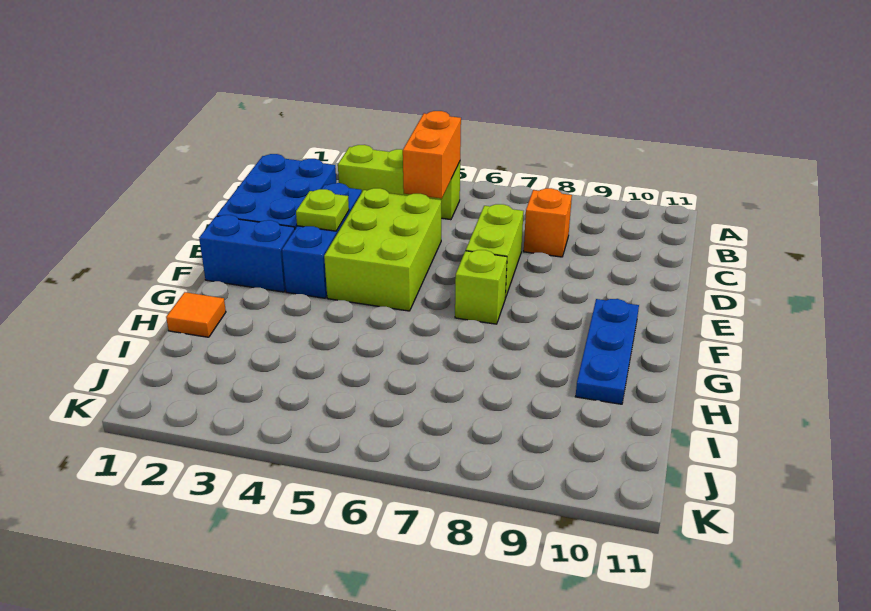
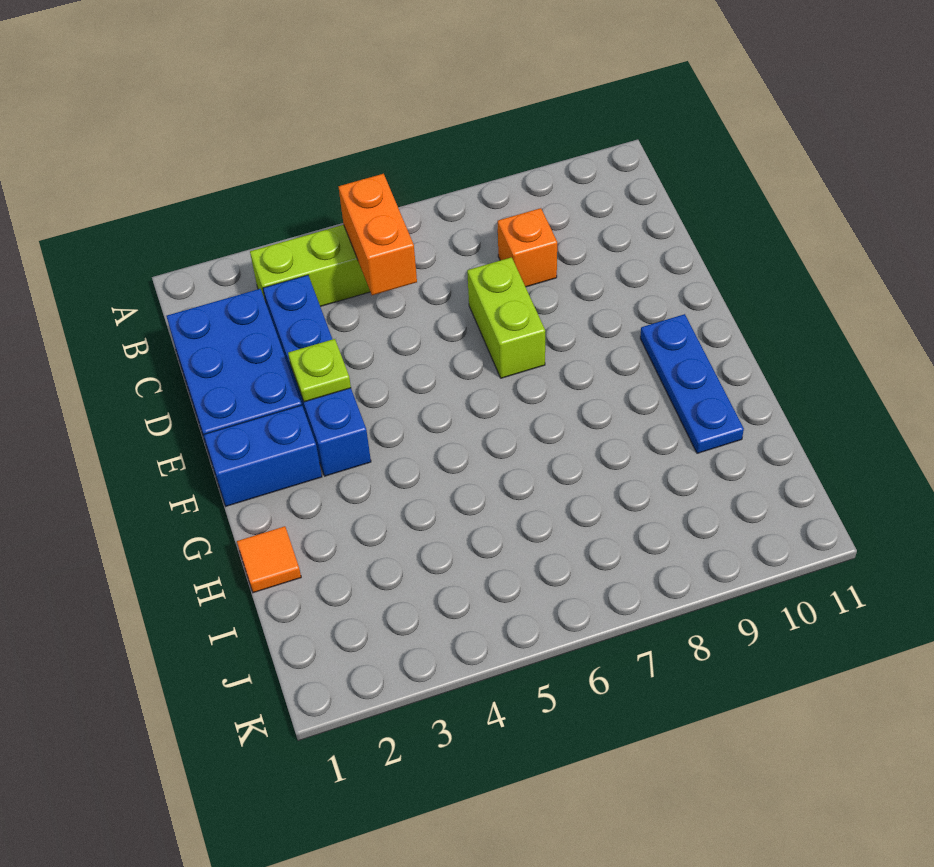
blue brick D3:F3 level 1 -> blue brick C3:F3 level 1
lime brick D4:F5 level 1 -> none
lime brick F7 level 1 -> none

